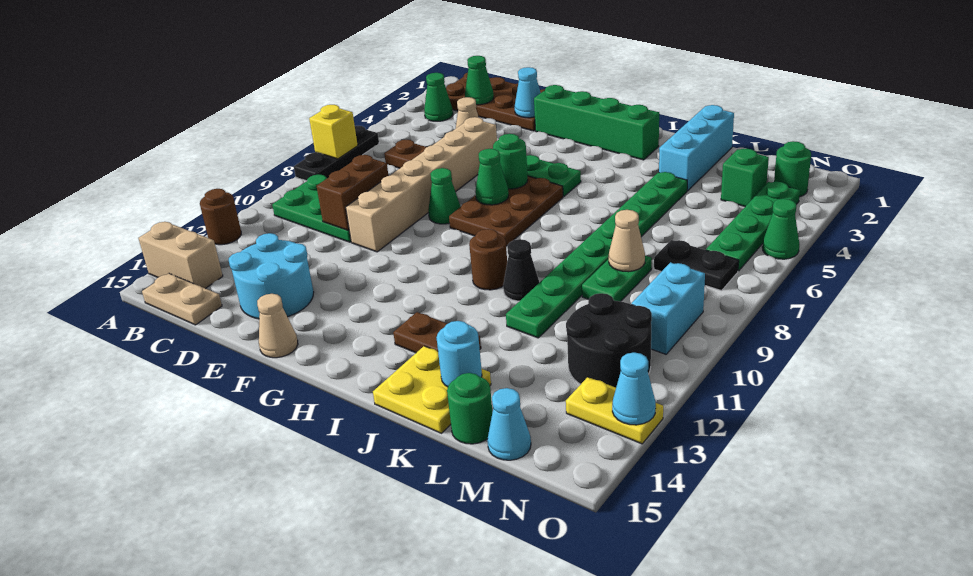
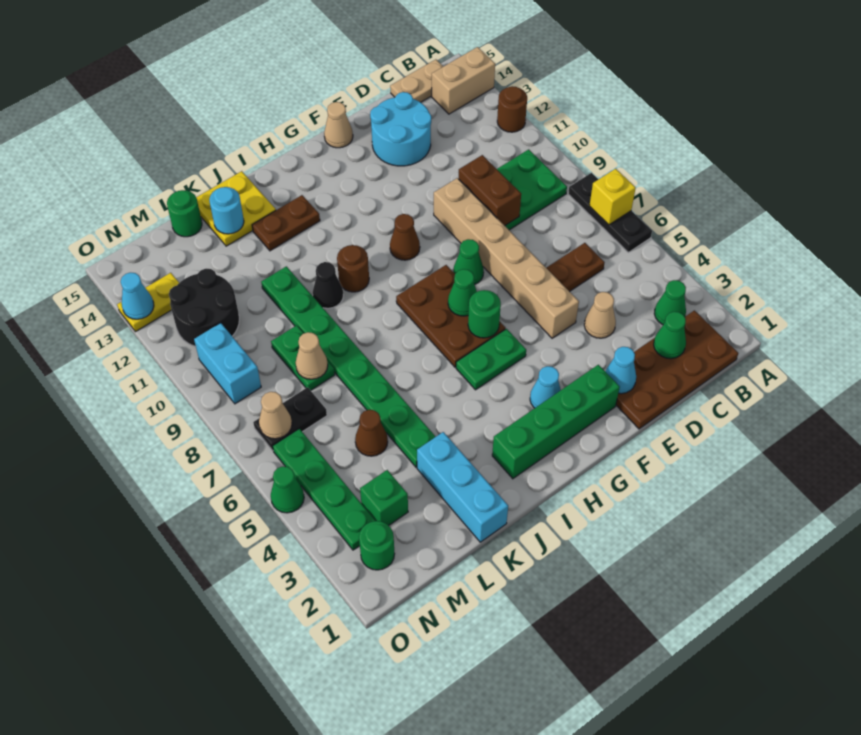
none -> brown cone G10 level 1
none -> brown cone L5 level 1
cyan cone M15 level 1 -> cyan cone G3 level 1
none -> tan cone N7 level 2

